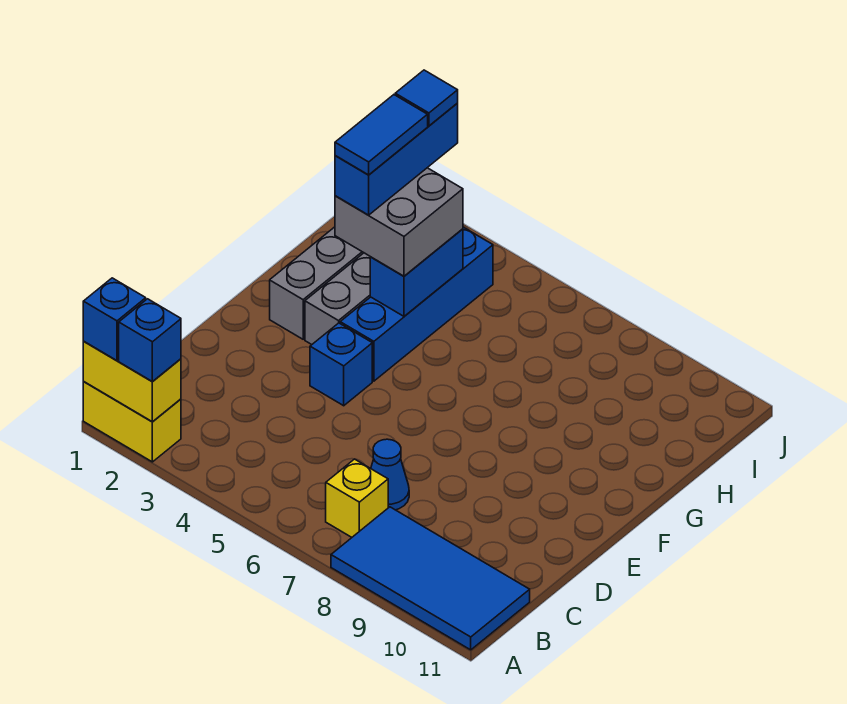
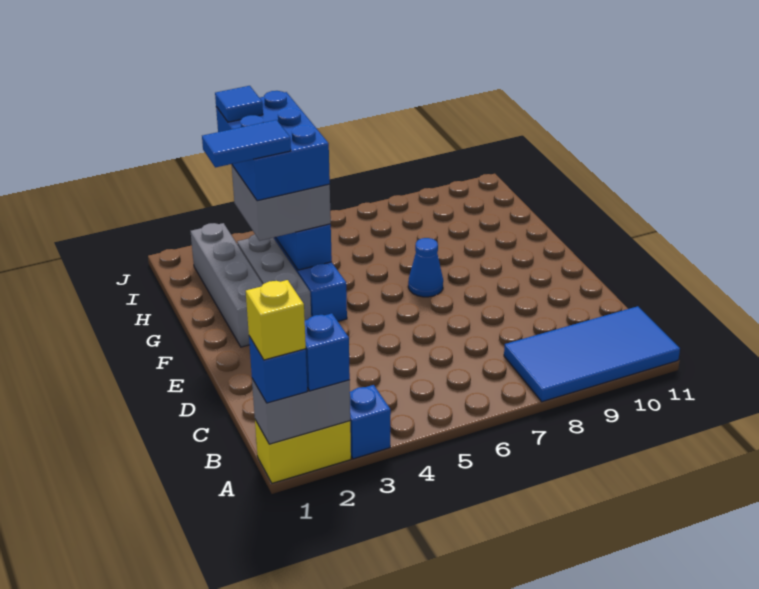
yellow brick A1:A2 level 2 -> grey brick A1:A2 level 2
yellow brick B7 level 1 -> yellow brick A1 level 4
blue cone C7 level 1 -> blue cone F7 level 1
blue brick E4 level 1 -> blue brick A3 level 1
blue brick G3:I3 level 4 -> blue brick G3:I4 level 4
blue tile G3:H3 level 5 -> blue tile G2:G3 level 5

